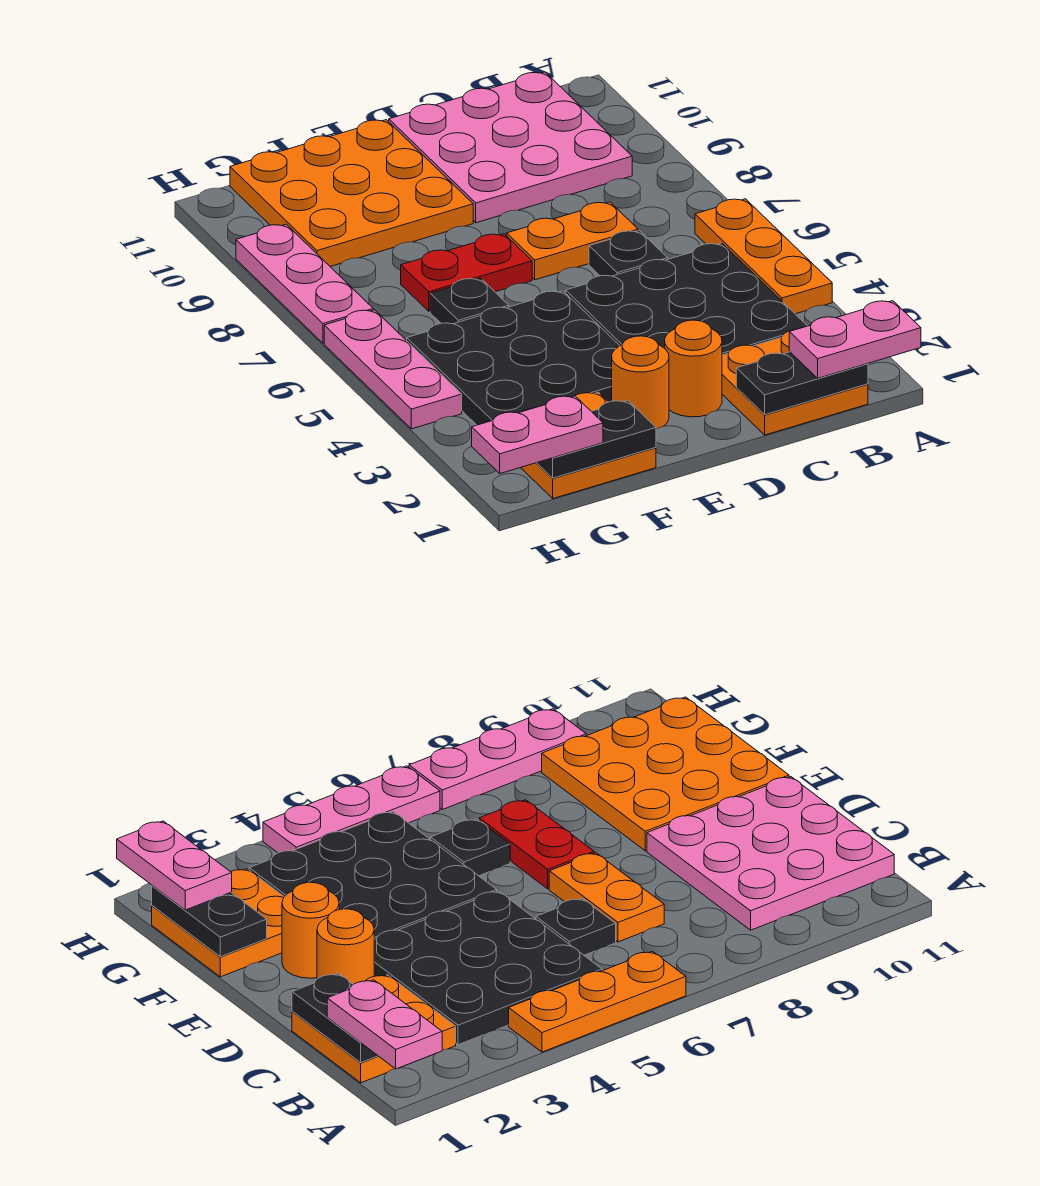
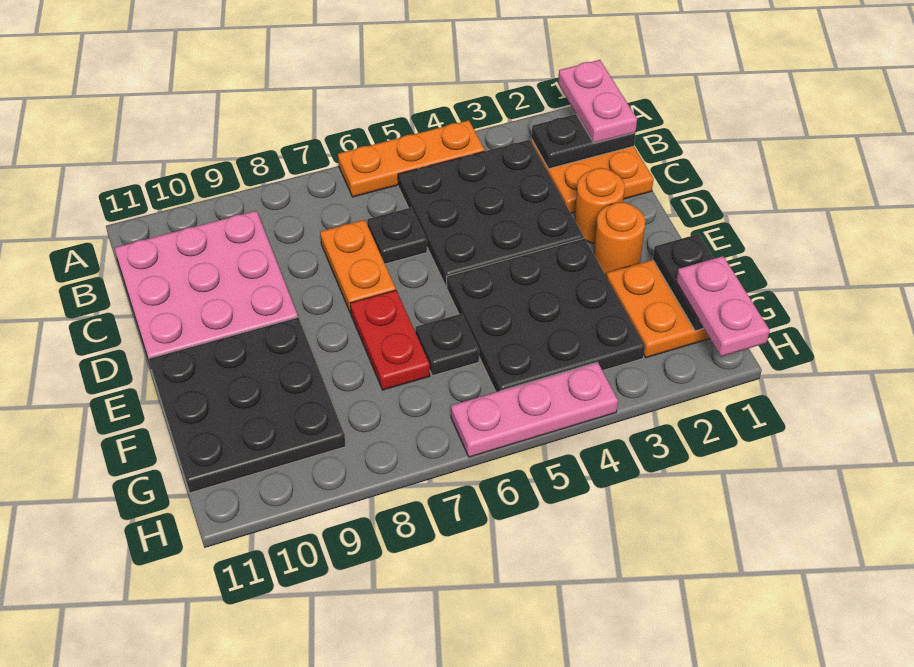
black plate B1:C1 level 2 -> black plate B1:B2 level 2
orange plate E9:G11 level 1 -> black plate E9:G11 level 1
pink plate H7:H9 level 1 -> none

